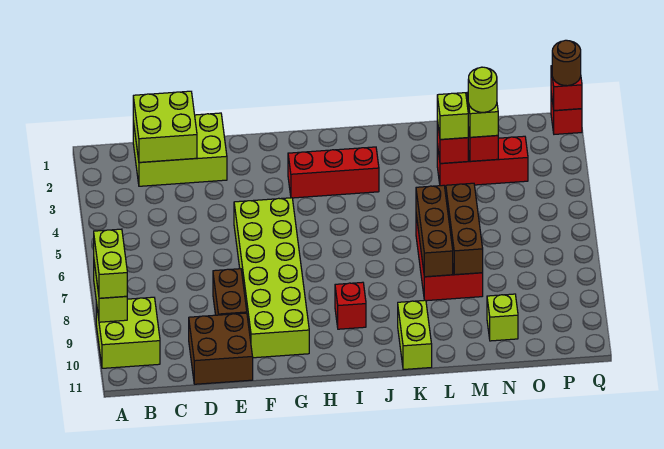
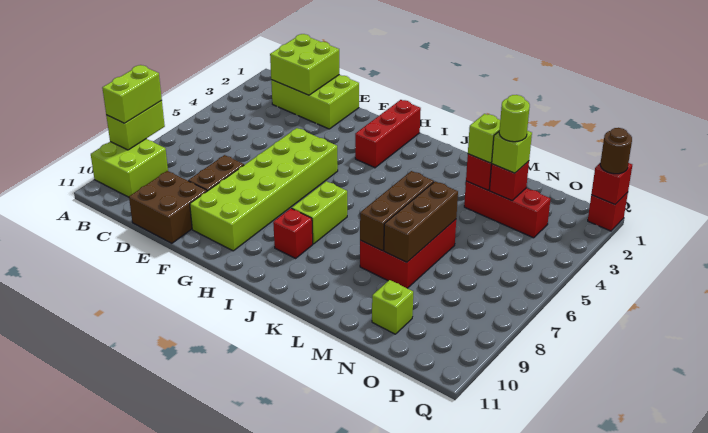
red brick H3:J3 level 1 -> red brick H1:H3 level 1
lime brick K10:K11 level 1 -> lime brick I7:I8 level 1

